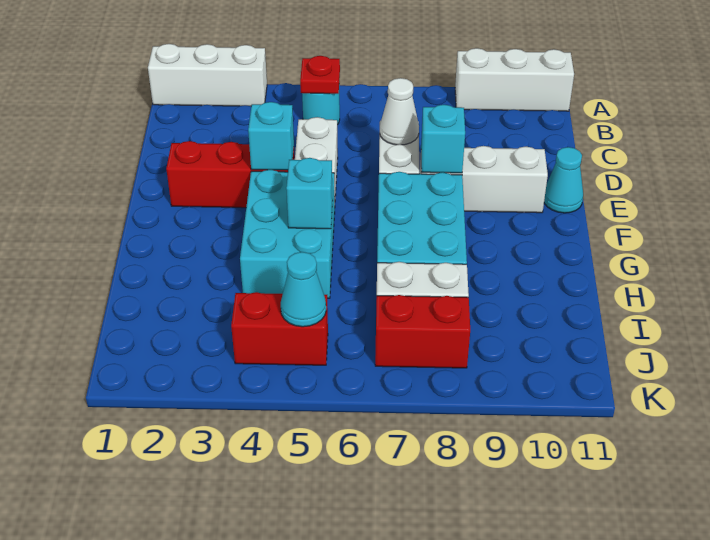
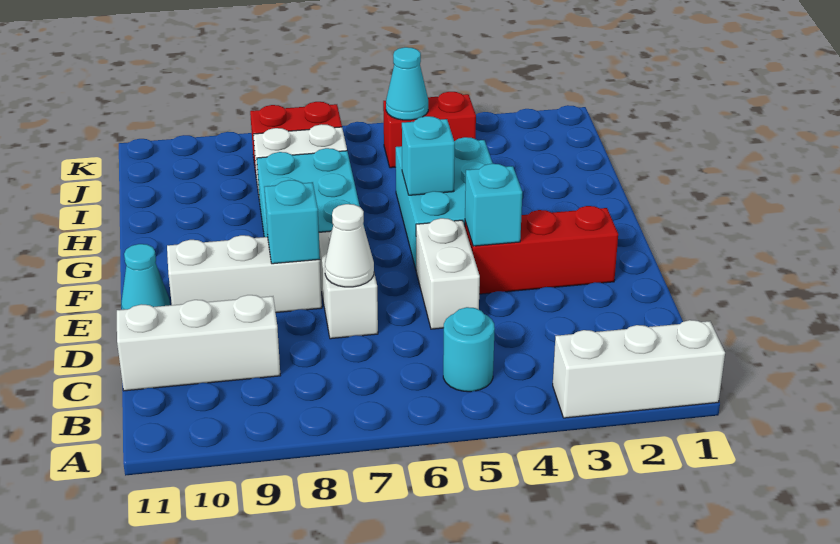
white brick A9:A11 level 1 -> white brick C9:C11 level 1
red plate B5 level 2 -> none

